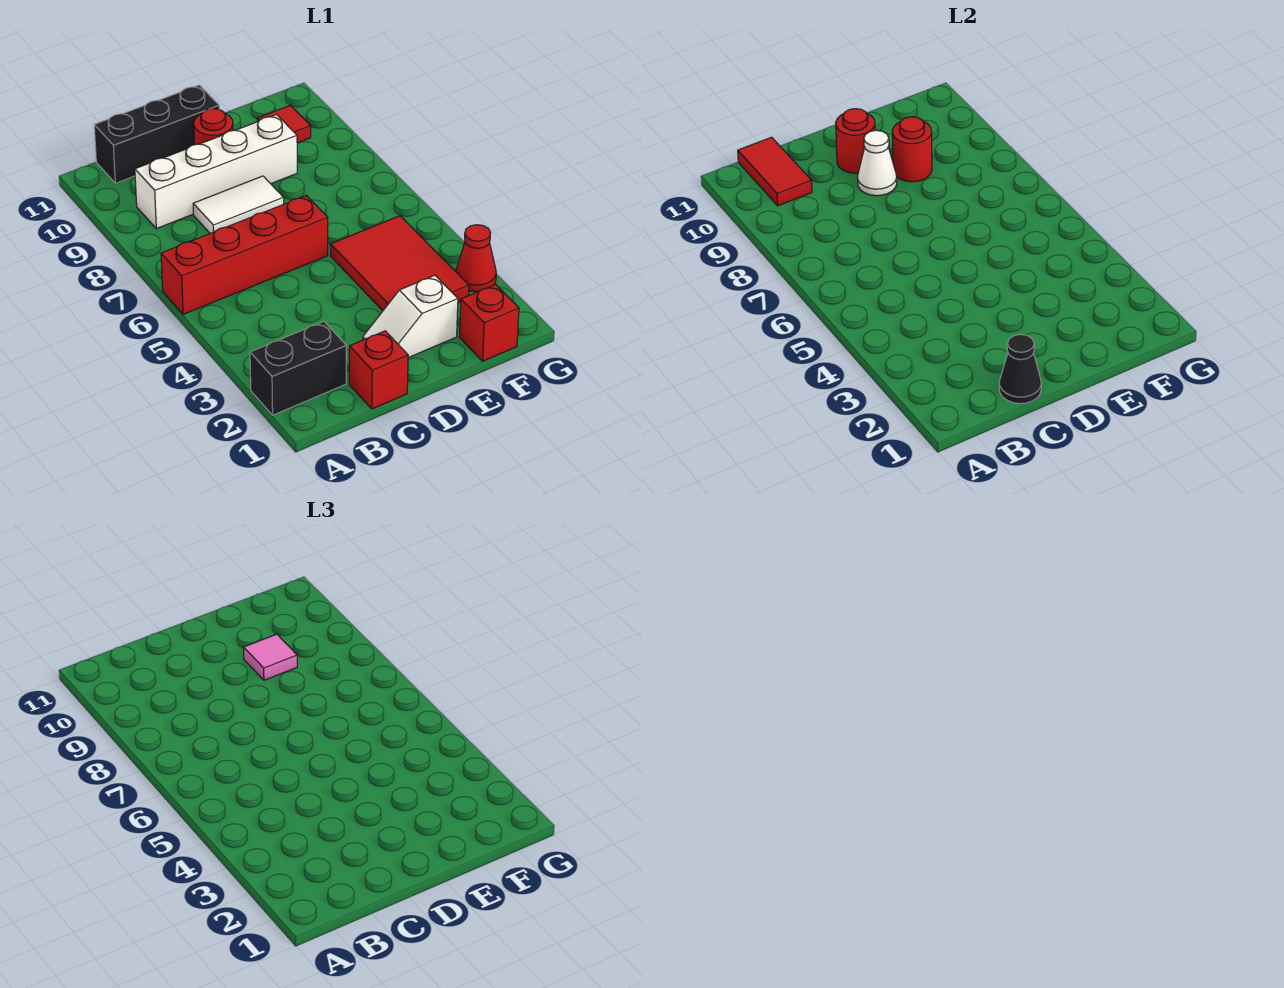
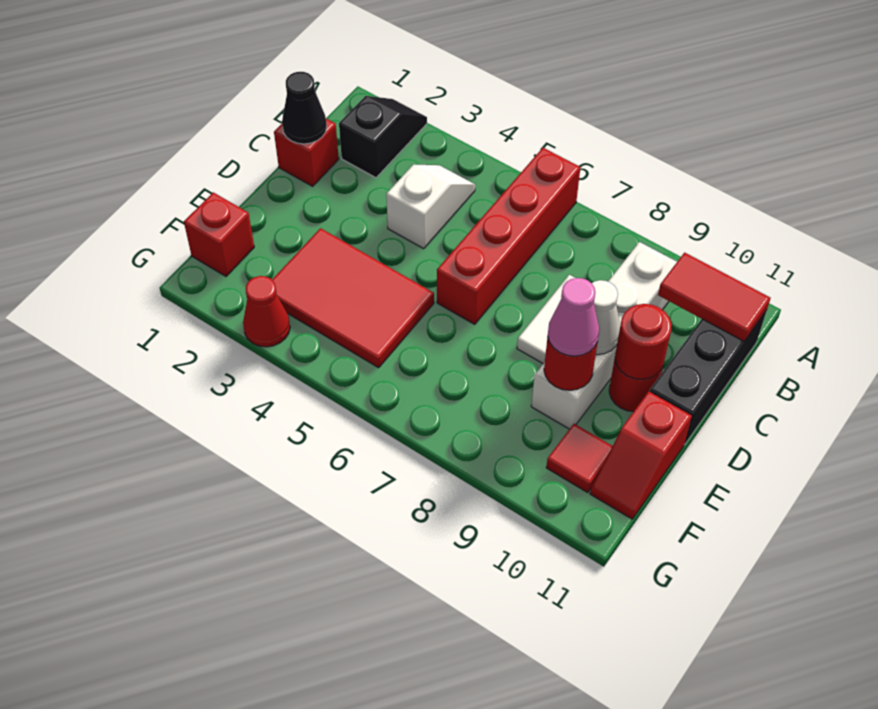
black brick A2:B2 level 1 -> black slope A2:B2 level 1 top B
white slope D2:E2 level 1 top E -> white slope B4:C4 level 1 top C
pink tile E9 level 3 -> pink cone E9 level 3
none -> red slope E11:F11 level 1 top E

